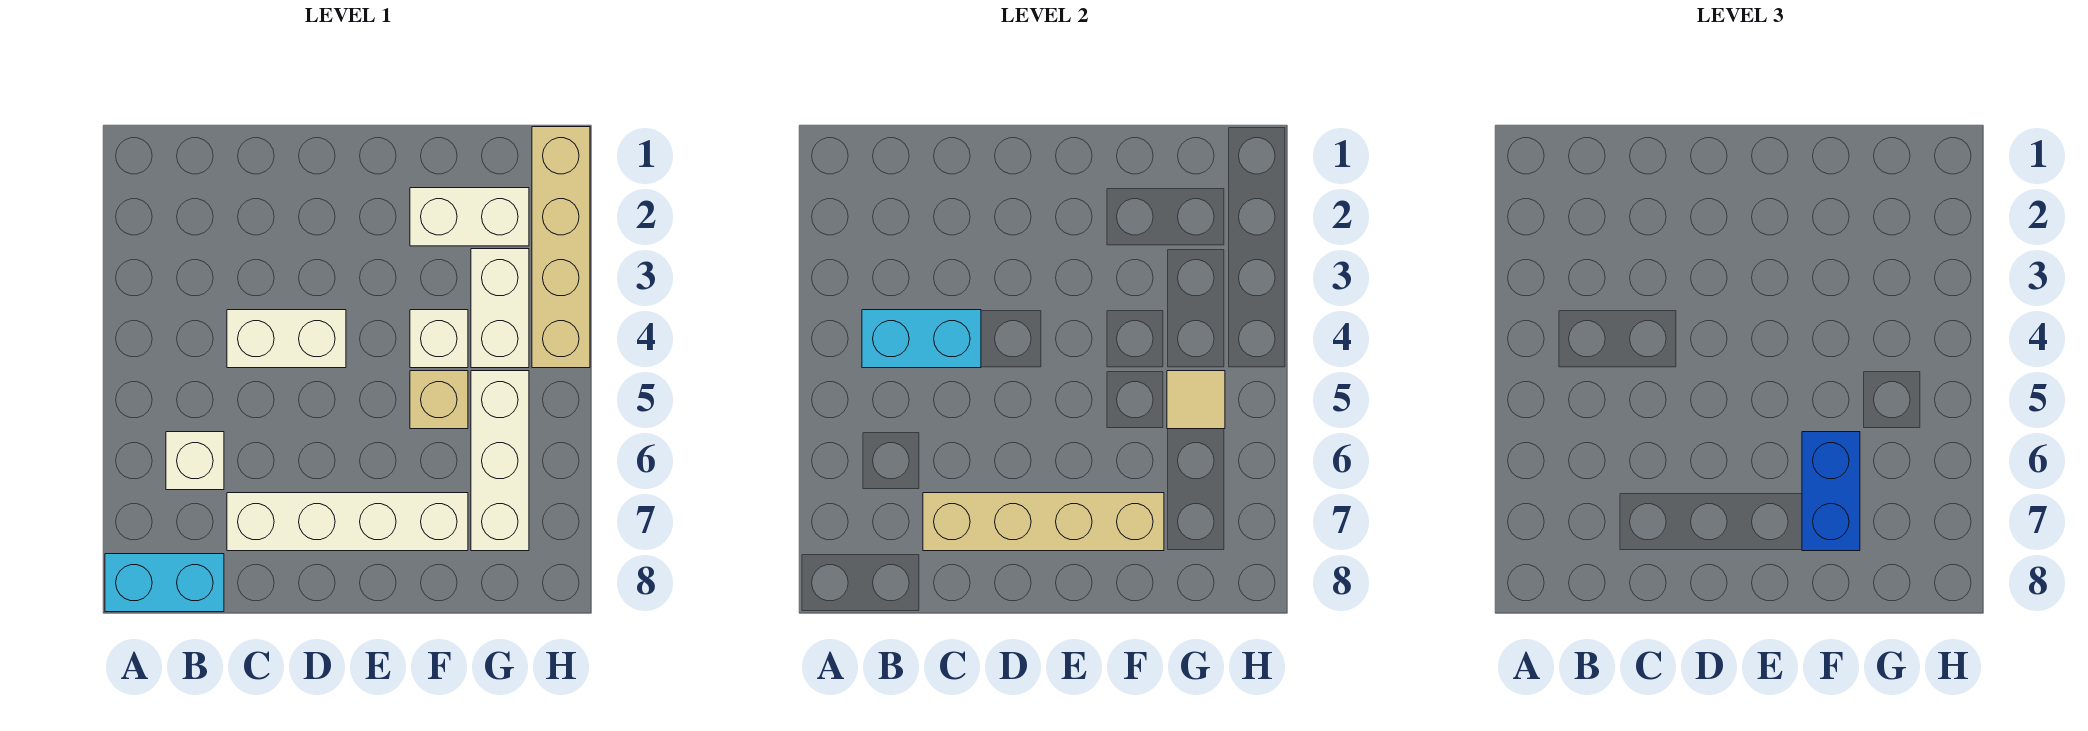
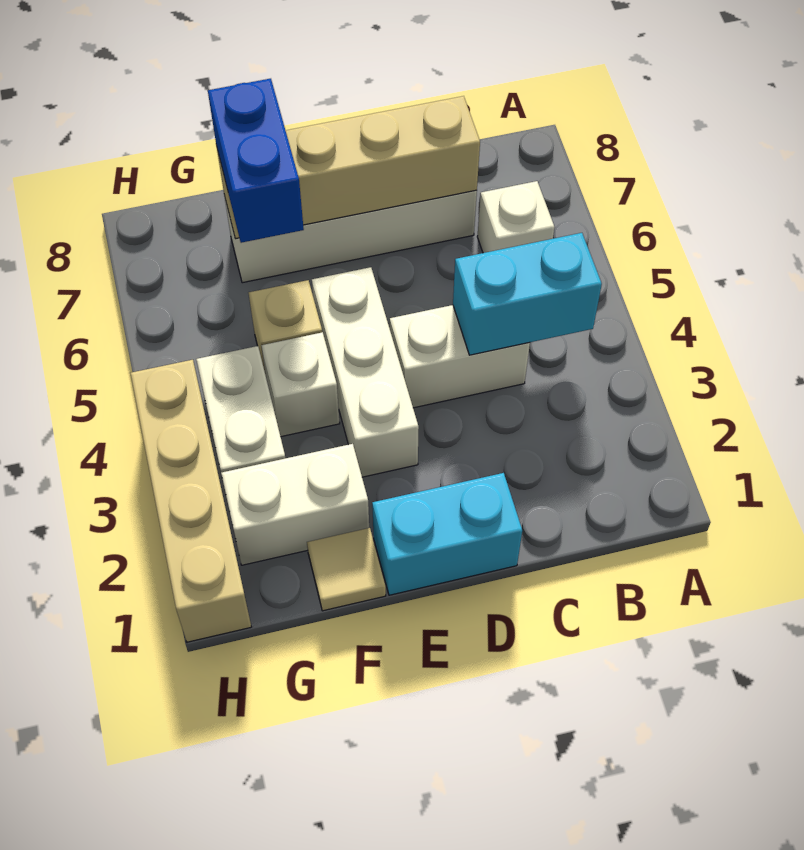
cyan brick A8:B8 level 1 -> cyan brick D1:E1 level 1
white brick G5:G7 level 1 -> white brick E3:E5 level 1
tan tile G5 level 2 -> tan tile F1 level 1

